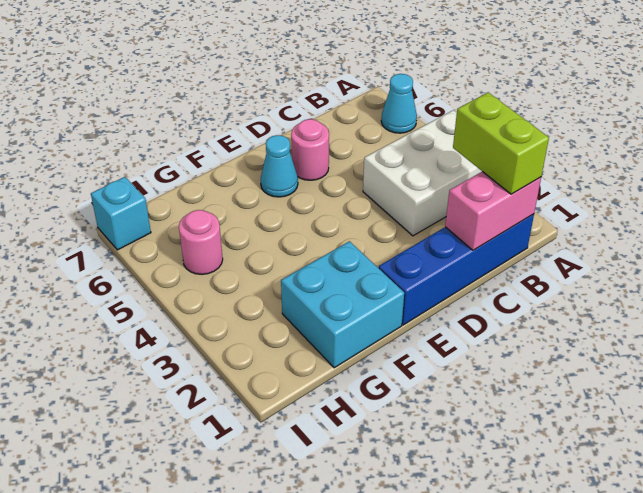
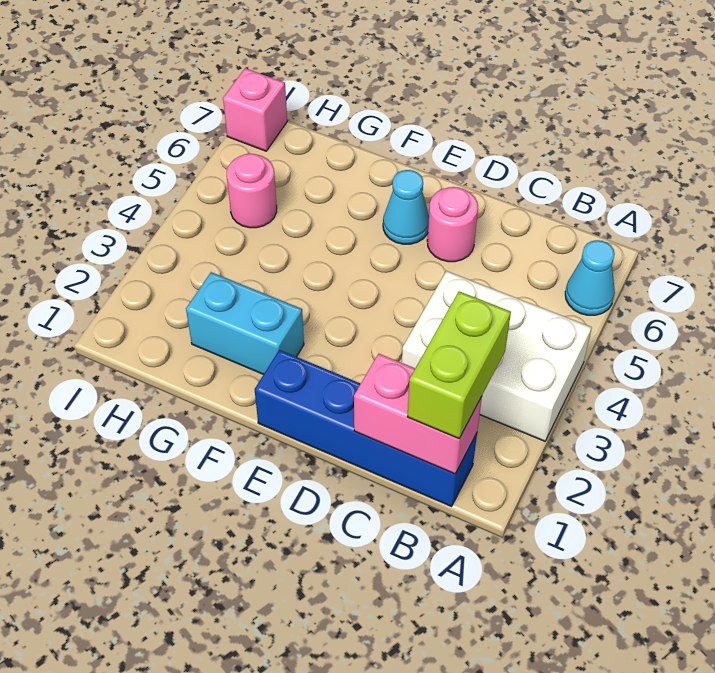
cyan brick F1:G2 level 1 -> cyan brick F2:G2 level 1
cyan brick I7 level 1 -> pink brick I7 level 1

